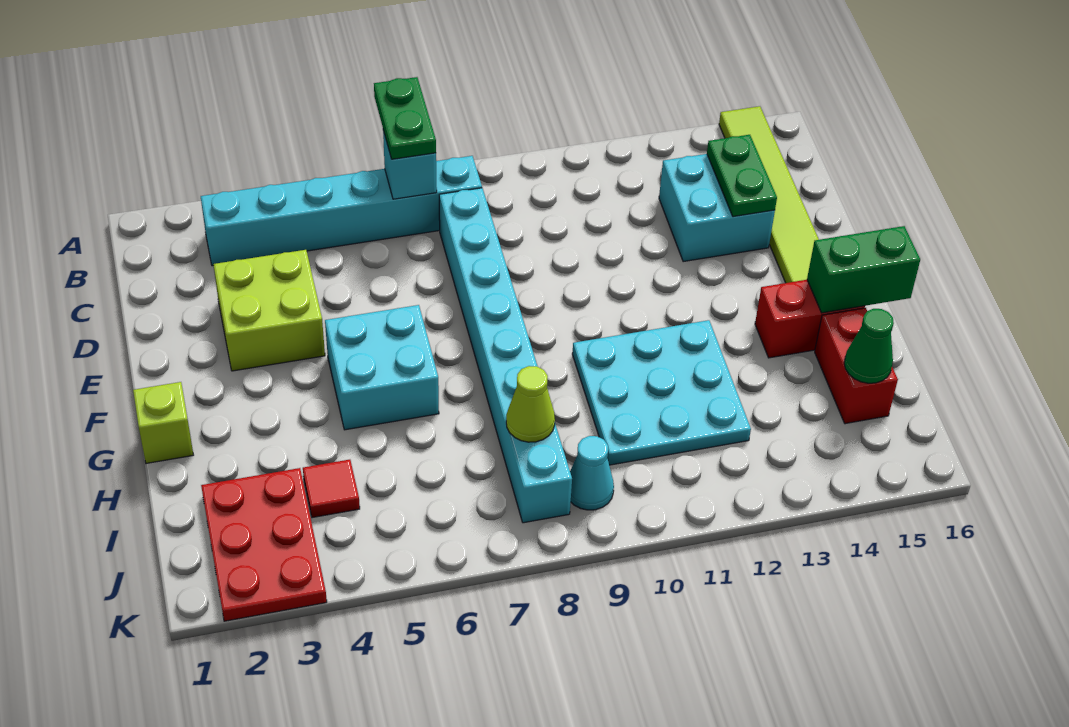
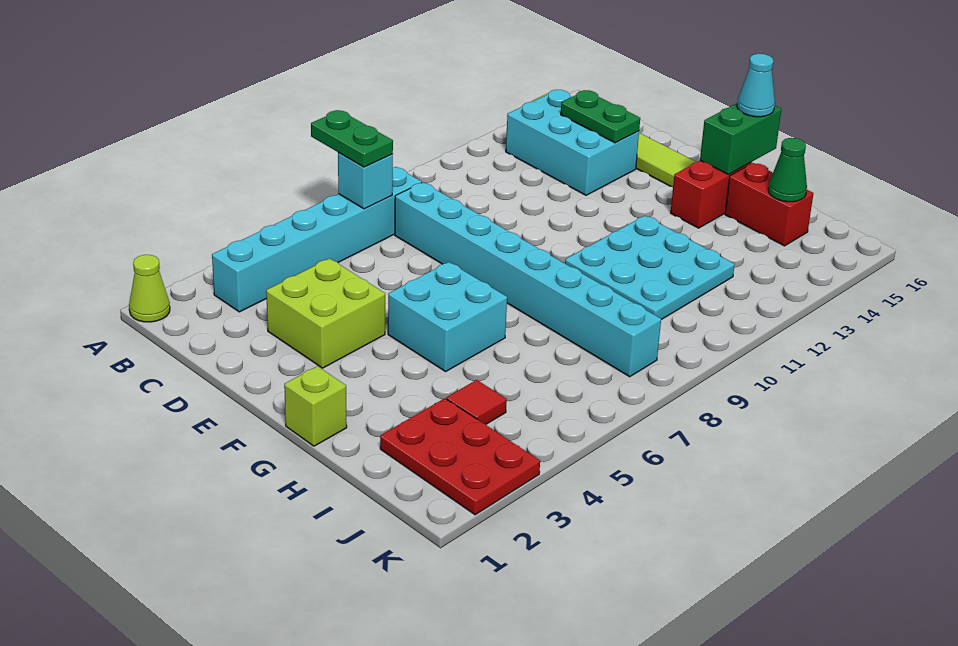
cyan brick C13:D14 level 1 -> cyan brick B13:D14 level 1
lime cone I8 level 2 -> lime cone A1 level 1
cyan cone J9 level 1 -> cyan cone G16 level 3

